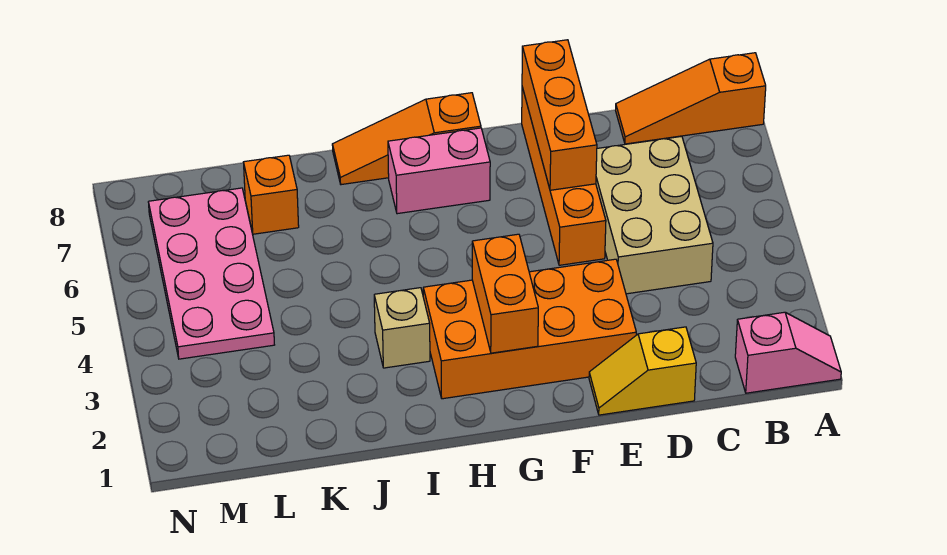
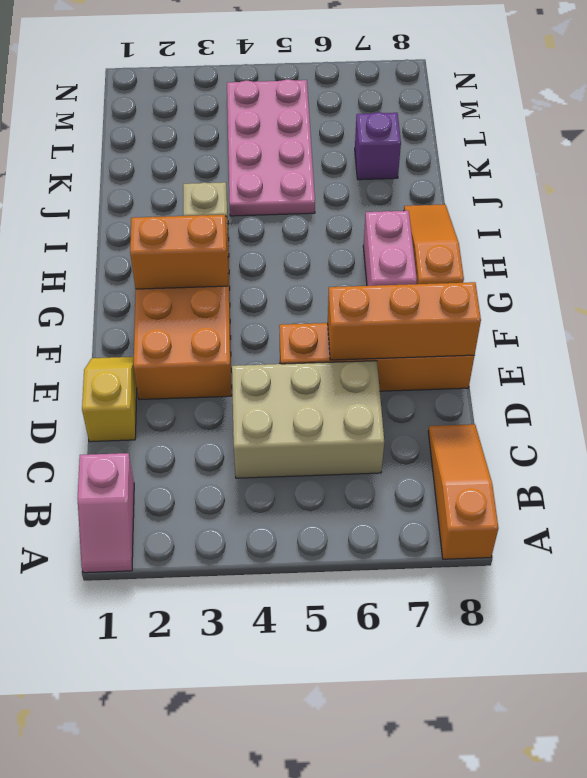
orange brick K7 level 1 -> purple brick K7 level 1
pink plate L4:M7 level 1 -> pink plate J4:M5 level 1

